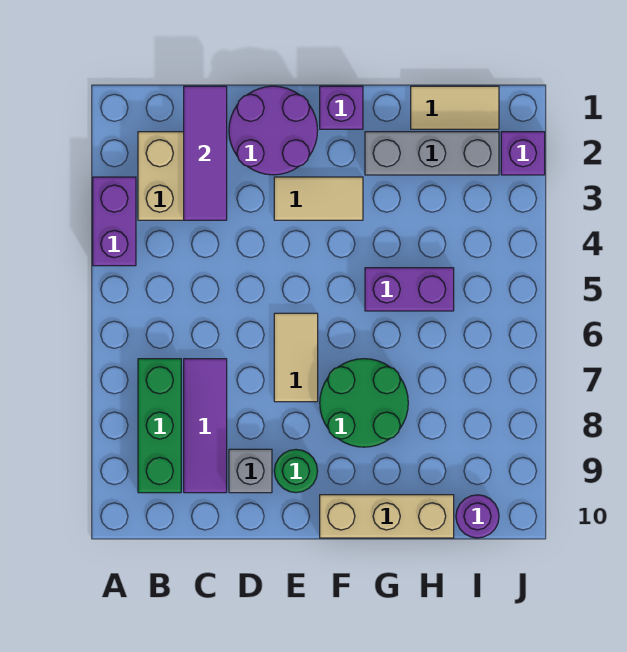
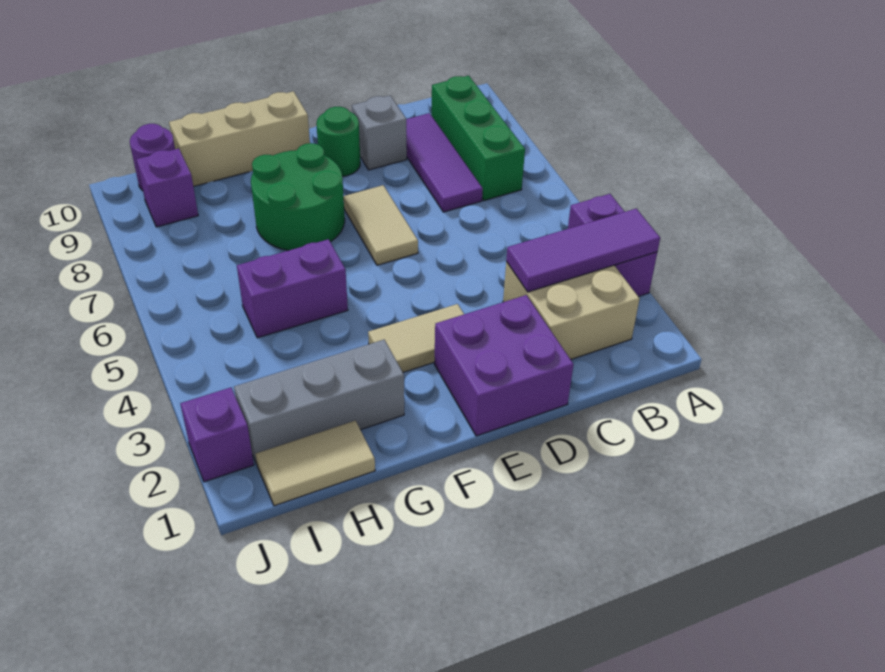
purple tile C1:C3 level 2 -> purple tile A3:C3 level 2
purple round brick D1:E2 level 1 -> purple brick D1:E2 level 1
purple brick F1 level 1 -> purple brick I9 level 1

